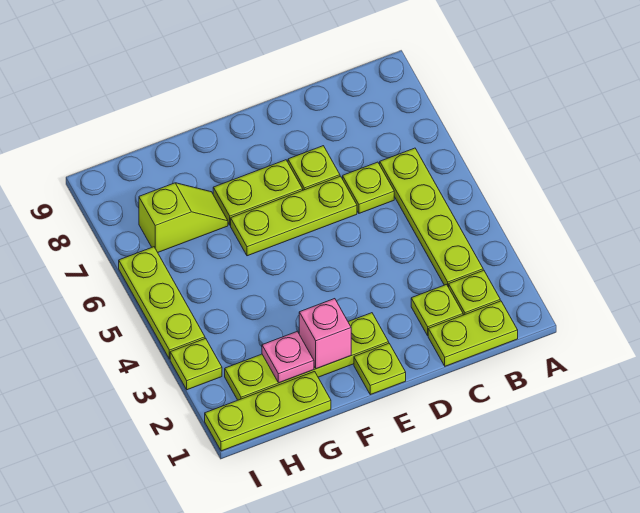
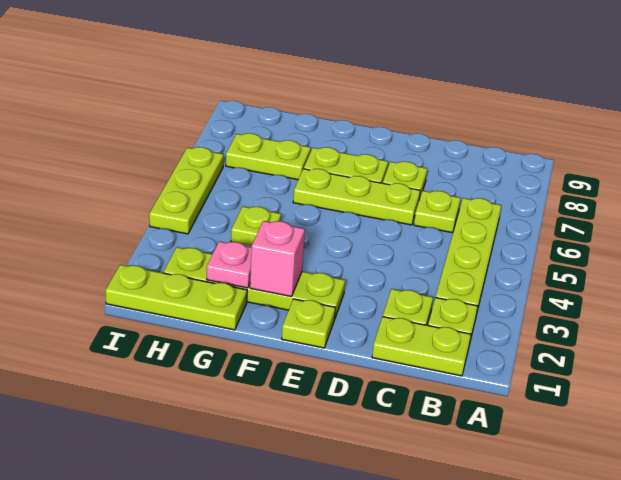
lime slope G7:H7 level 1 top H -> lime plate G7:H7 level 1
lime plate I3 level 1 -> lime plate G4 level 1

